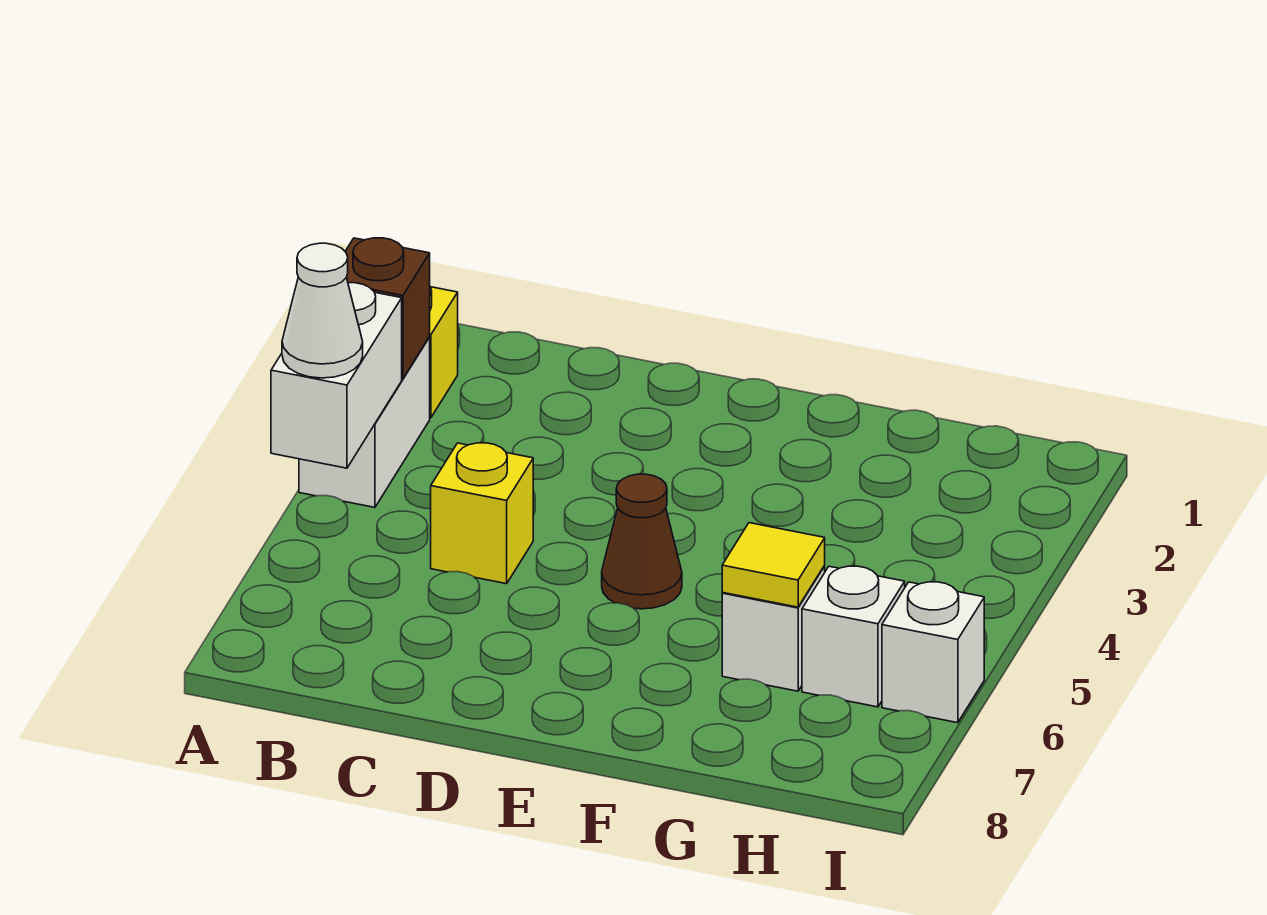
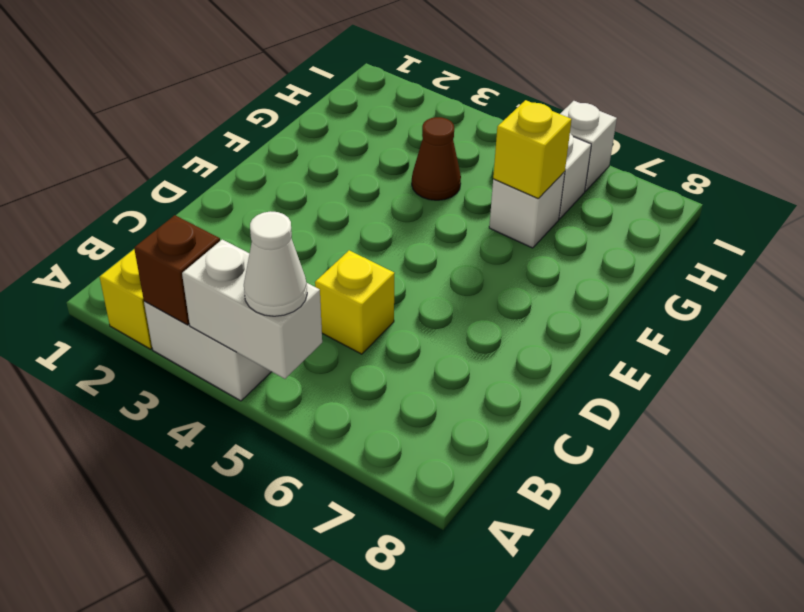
brown cone E5 level 1 -> brown cone G4 level 1
yellow tile G6 level 2 -> yellow brick G6 level 2

